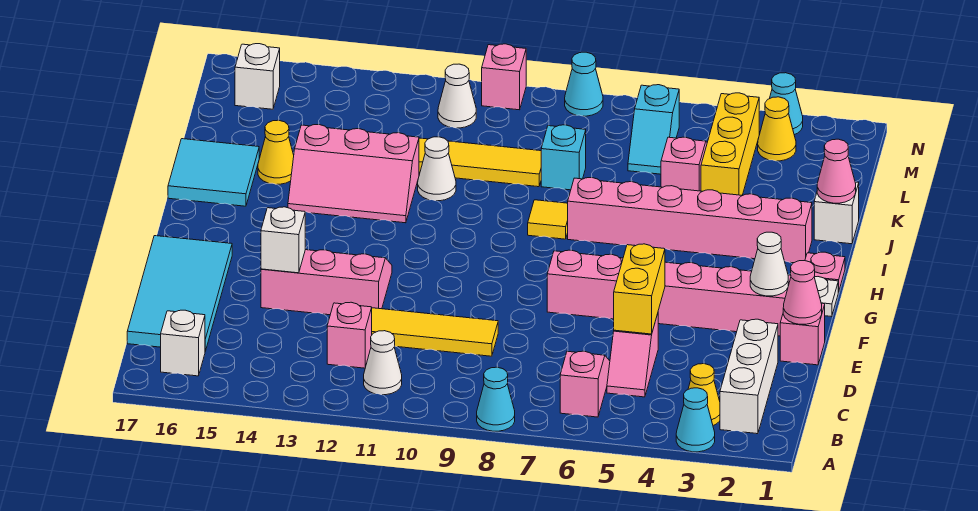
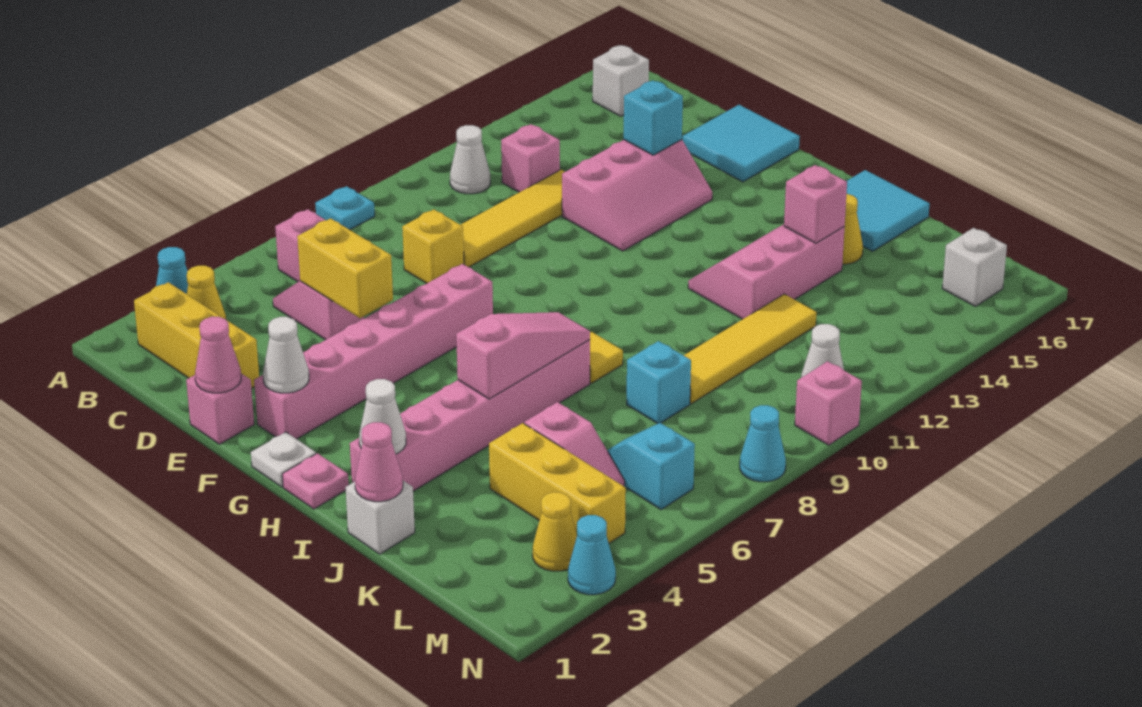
cyan cone A8 level 1 -> cyan plate A8 level 1
white brick B2:D2 level 1 -> yellow brick B2:D2 level 1
cyan tile C16:F17 level 1 -> cyan tile E16:F17 level 1
none -> yellow brick D8 level 1
white brick E14 level 2 -> cyan brick E14 level 2
none -> pink slope I5:I7 level 2 top 5
white cone J11 level 1 -> white cone I2 level 2
none -> pink brick J14 level 2

